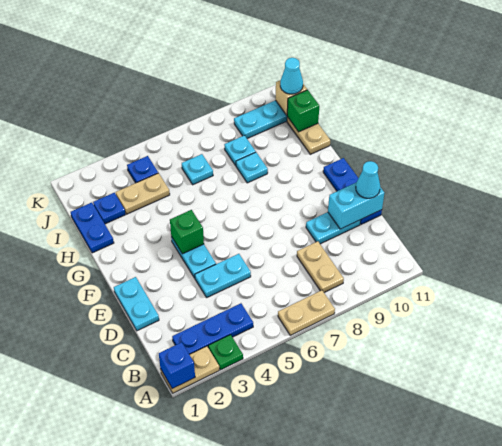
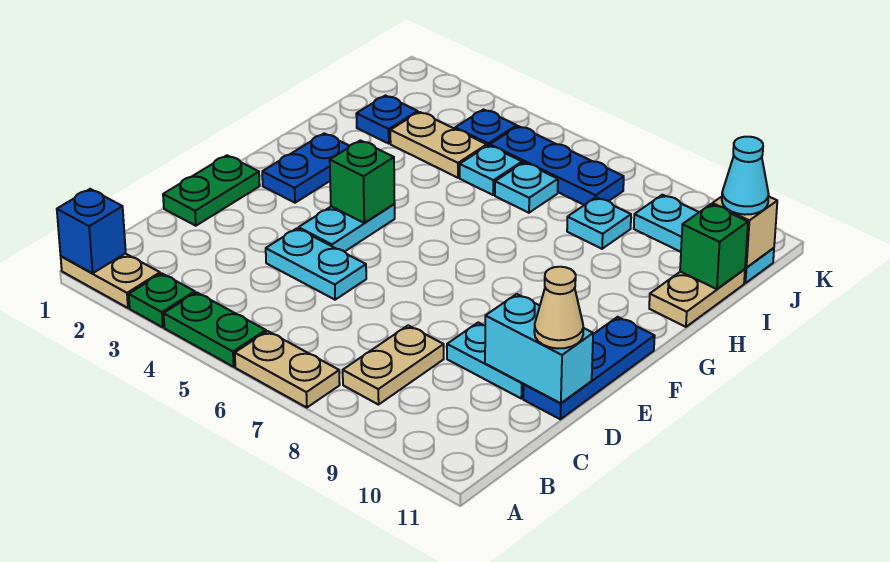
none -> green plate A4:A5 level 1
blue plate B2:B4 level 1 -> blue plate J5:J7 level 1
cyan plate D1:E1 level 1 -> green plate D1:E1 level 1
cyan cone D11 level 3 -> tan cone D11 level 3
blue plate H1:I1 level 1 -> blue plate F2:G2 level 1
cyan plate H8 level 1 -> cyan plate I5 level 1

